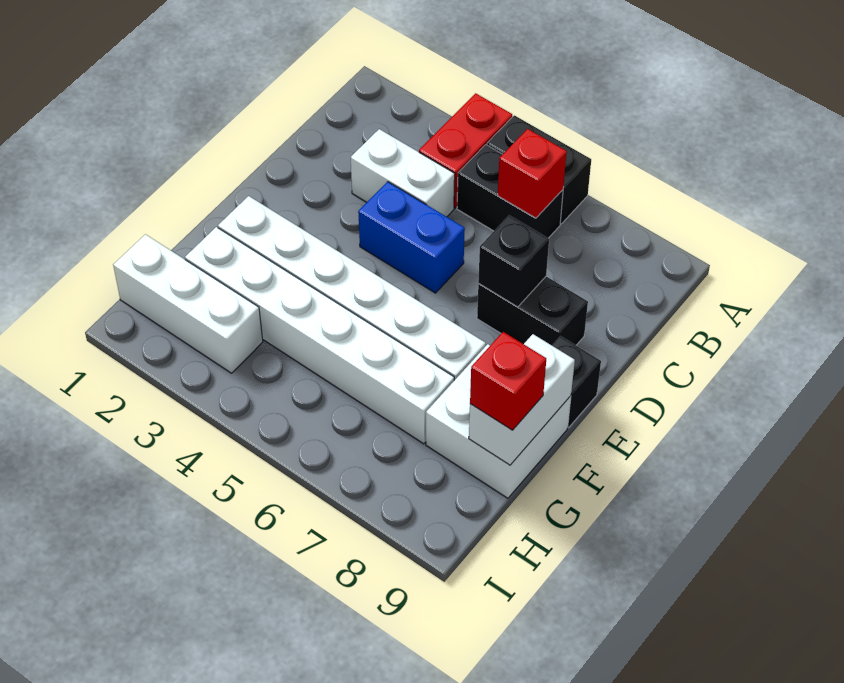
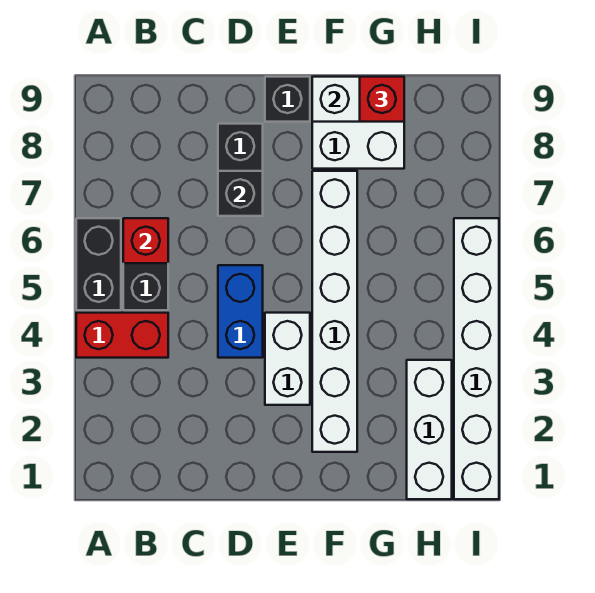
white brick C3:C4 level 1 -> white brick E3:E4 level 1
white brick G2:G7 level 1 -> white brick I1:I6 level 1

